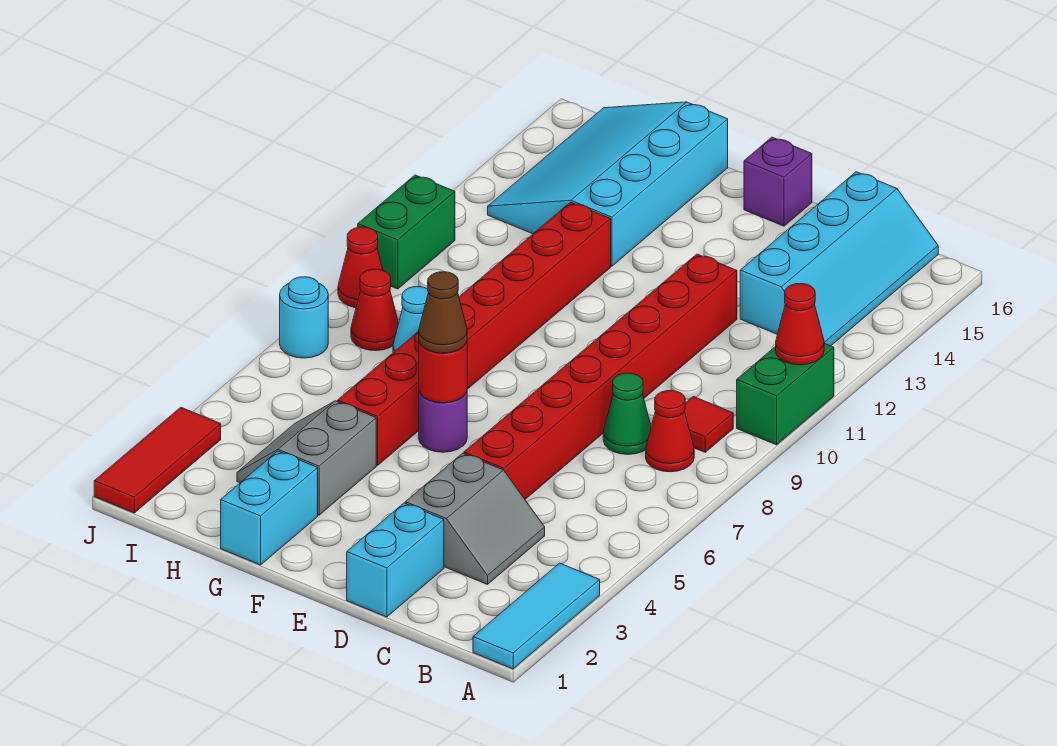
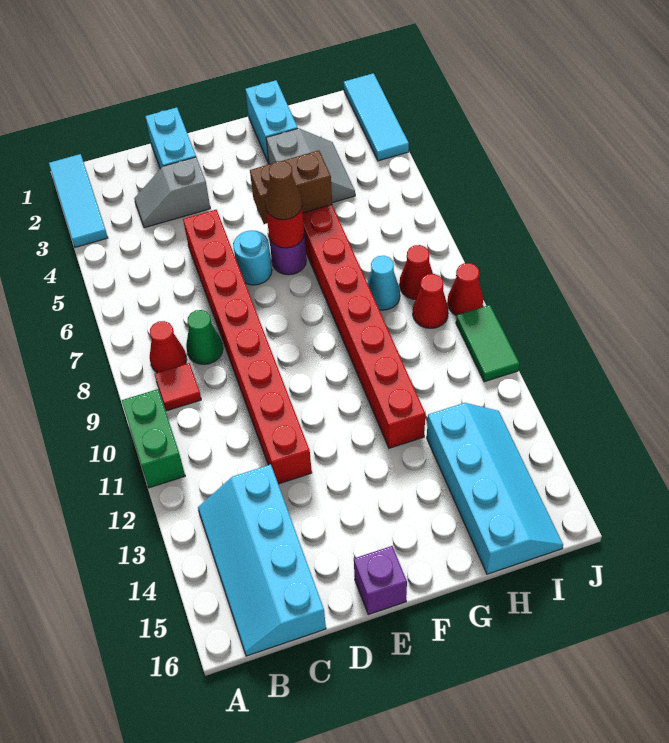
red cone A11 level 2 -> red cone I9 level 1
grey slope C3:D4 level 1 top D -> grey slope C3:D3 level 1 top D
none -> brown brick F5:G5 level 2
cyan slope G13:I16 level 1 top G -> cyan slope H13:I16 level 1 top H
red tile J1:J3 level 1 -> cyan tile J1:J3 level 1
cyan round brick J7 level 1 -> cyan round brick E6 level 1
green brick J10:J11 level 1 -> green tile J10:J11 level 1

